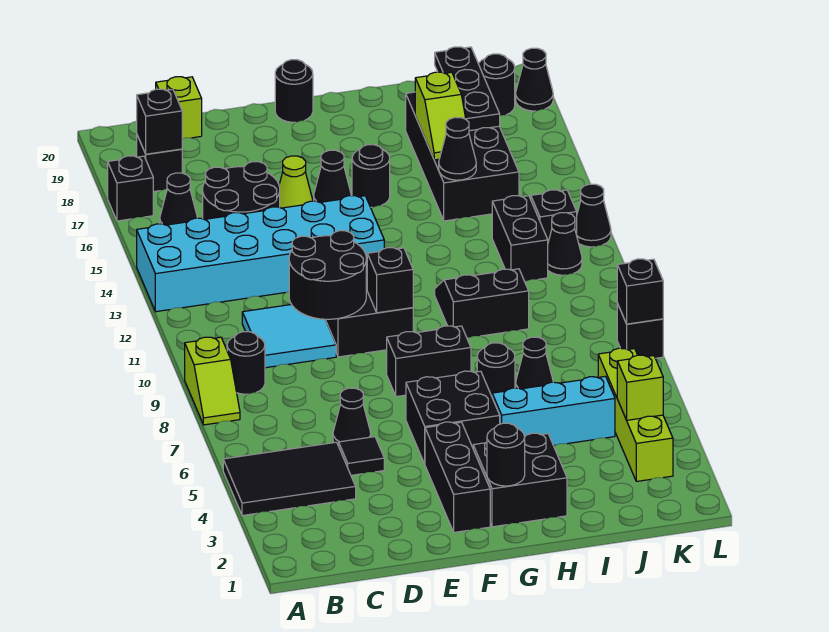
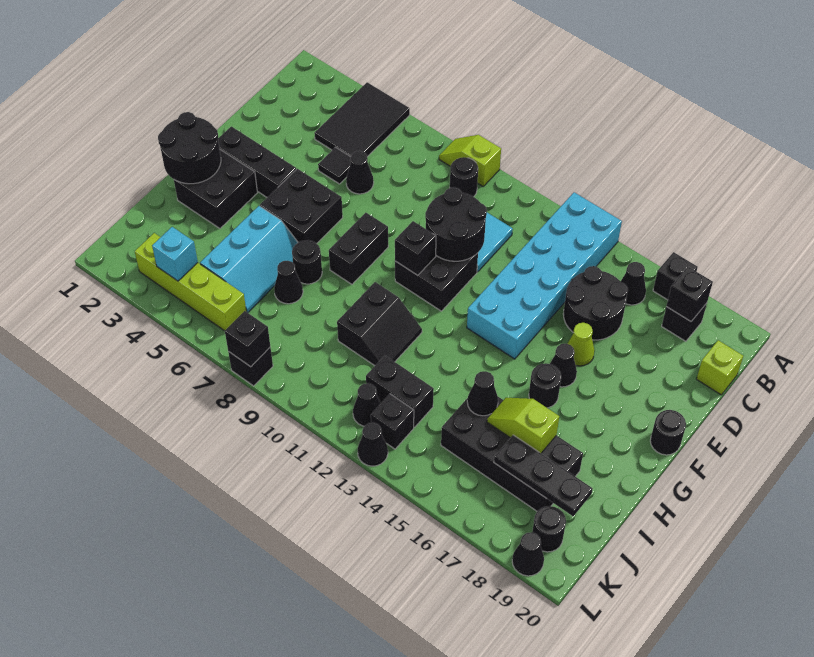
black round brick G2 level 2 -> black round brick G1:H2 level 2
lime brick K4 level 2 -> cyan brick K4 level 2

